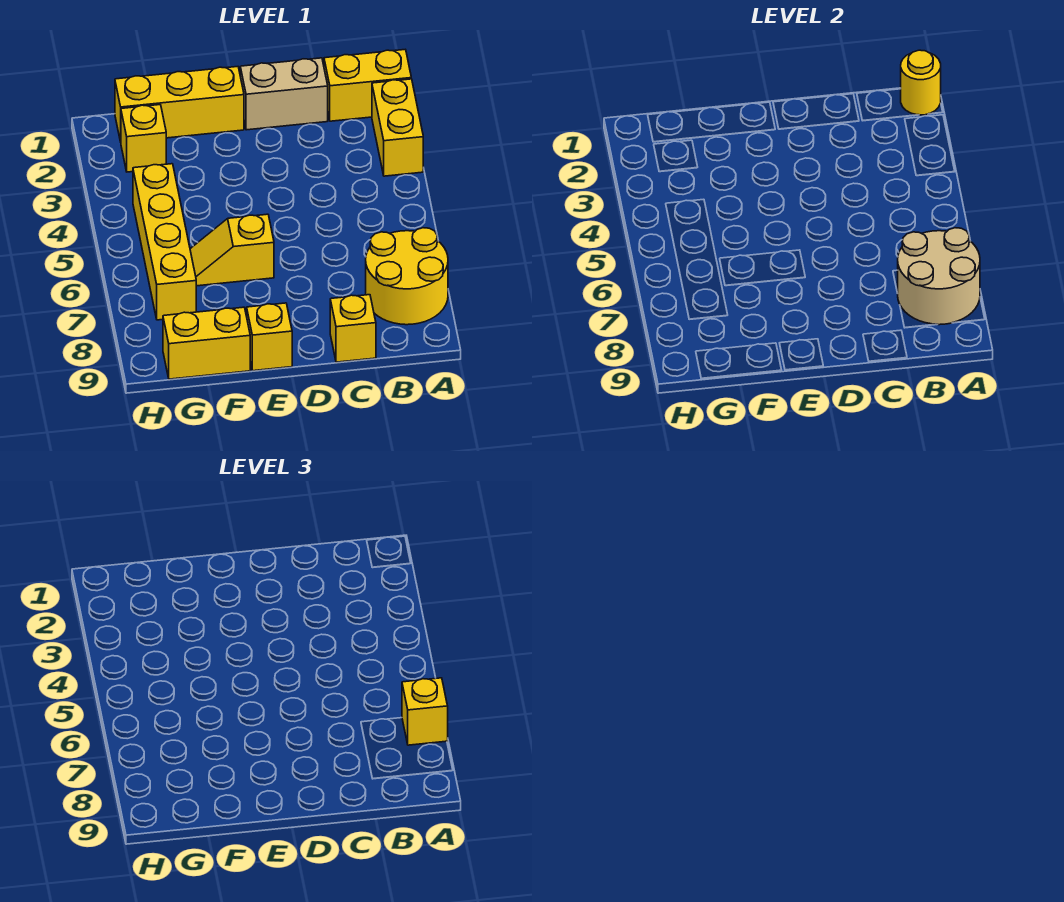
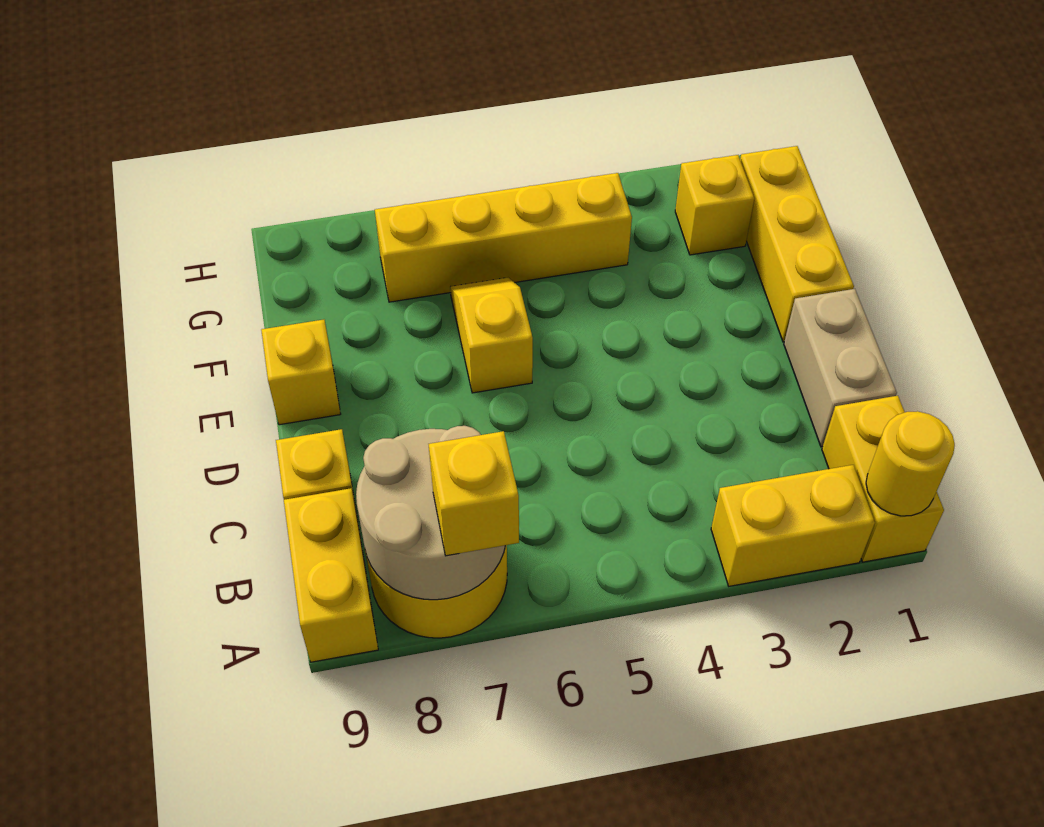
yellow brick F9:G9 level 1 -> yellow brick A9:B9 level 1

